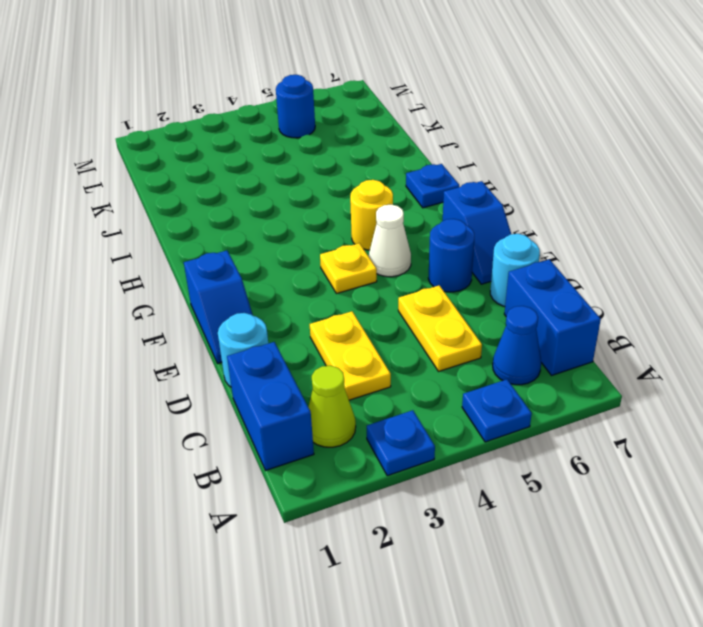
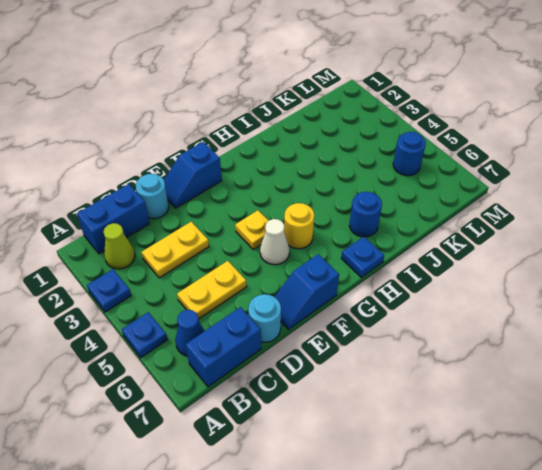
blue round brick E6 level 1 -> blue round brick I6 level 1

